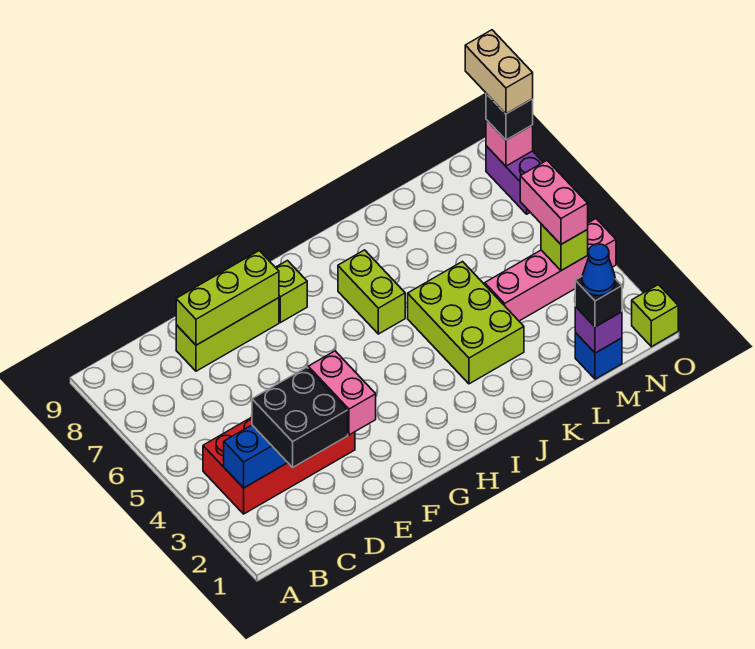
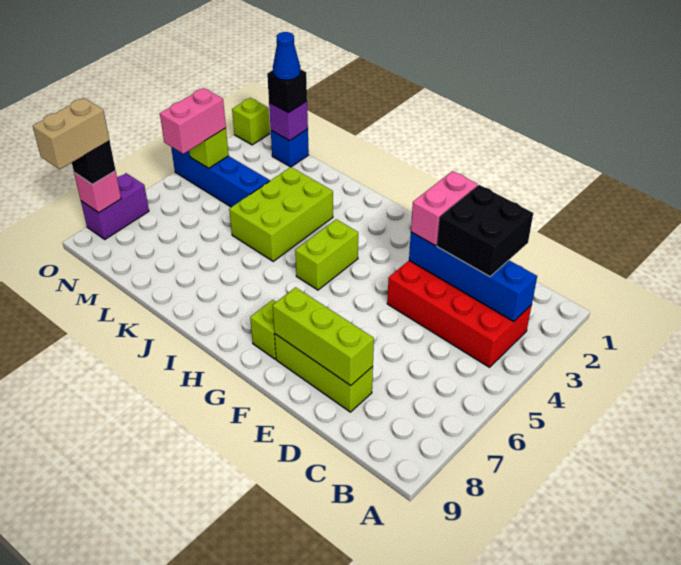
lime brick I6:I7 level 1 -> lime brick H4:H5 level 1
pink brick L4:O4 level 1 -> blue brick L4:O4 level 1

